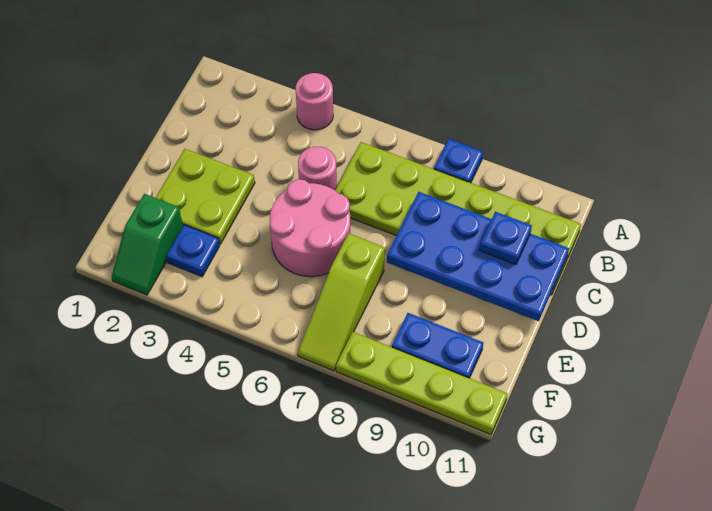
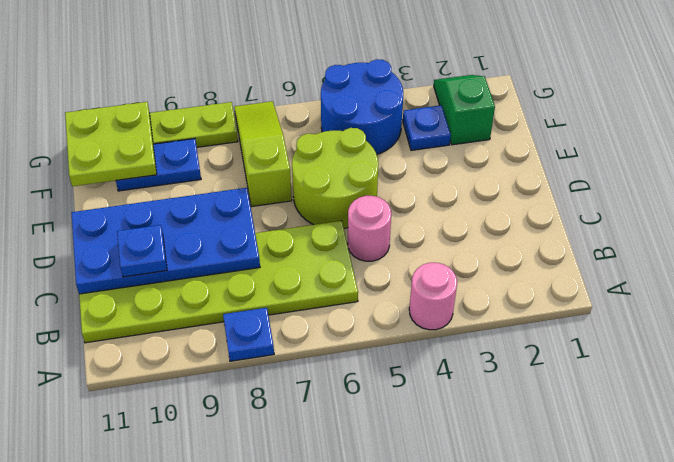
lime plate D2:E3 level 1 -> lime plate F10:G11 level 2
pink round brick D5:E6 level 1 -> lime round brick D5:E6 level 1
none -> blue round brick F4:G5 level 1

